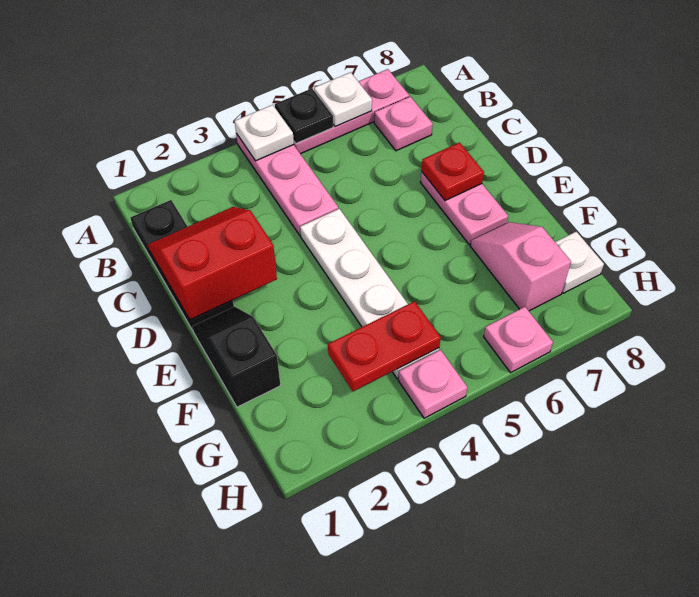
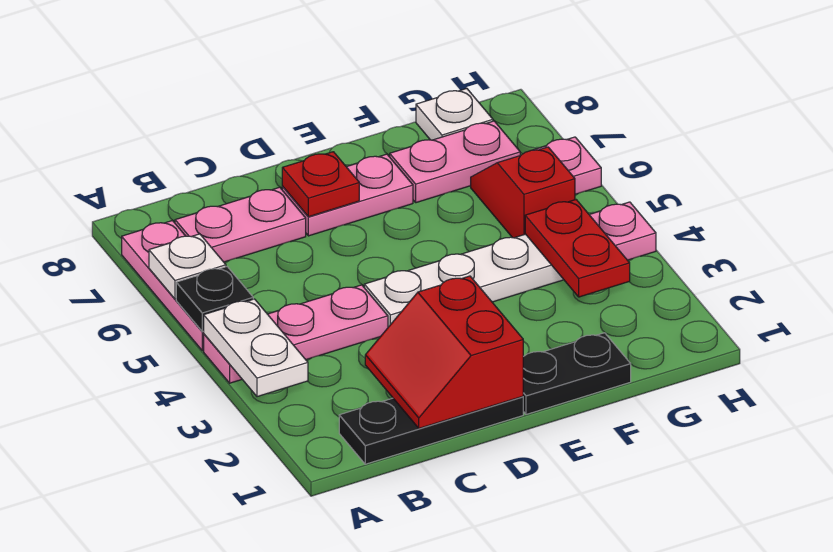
white plate A4 level 2 -> white plate A3:A4 level 2
pink plate B7 level 1 -> pink plate B7:C7 level 1
black slope E1:F1 level 1 top F -> black plate E1:F1 level 1
pink slope F7:G7 level 1 top G -> pink plate F7:G7 level 1
none -> red slope G5:G6 level 1 top 5

